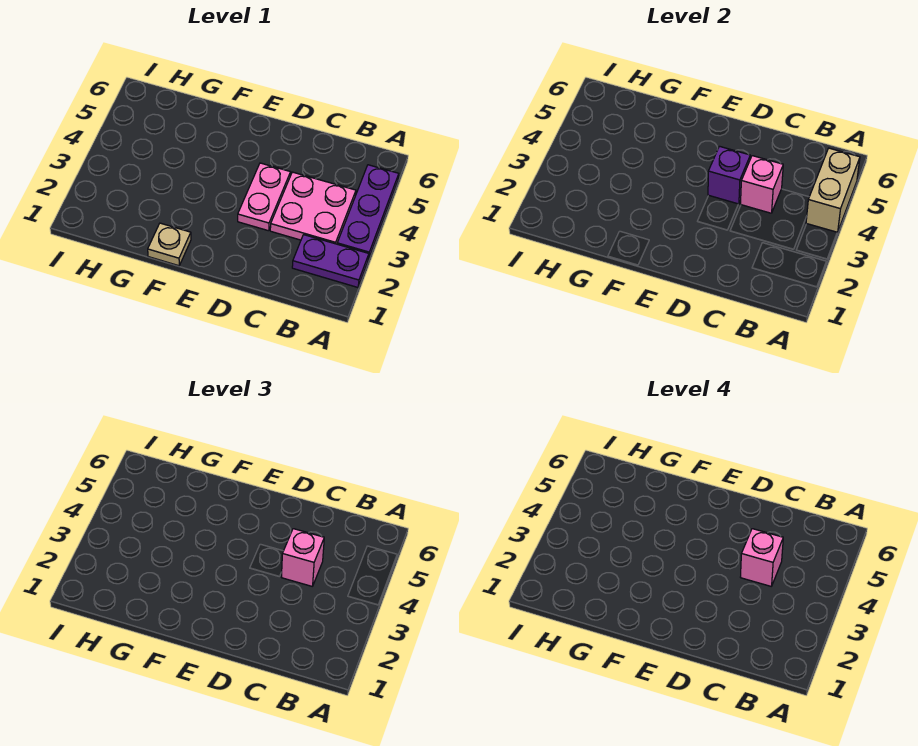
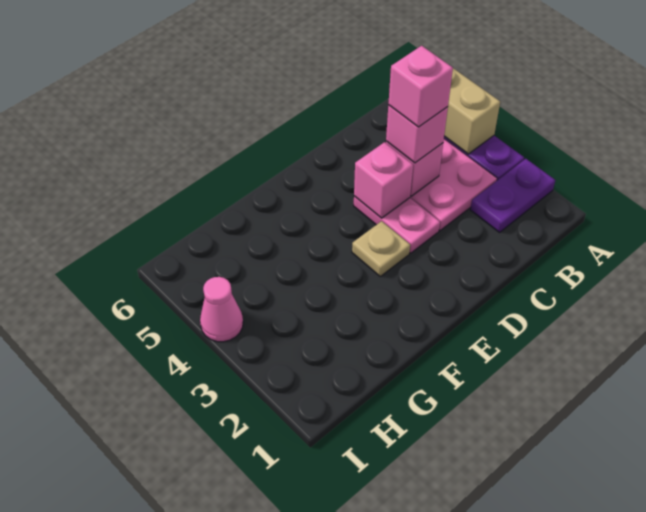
purple brick D4 level 2 -> pink brick D4 level 2
tan plate F1 level 1 -> tan plate E3 level 1
none -> pink cone I4 level 1

